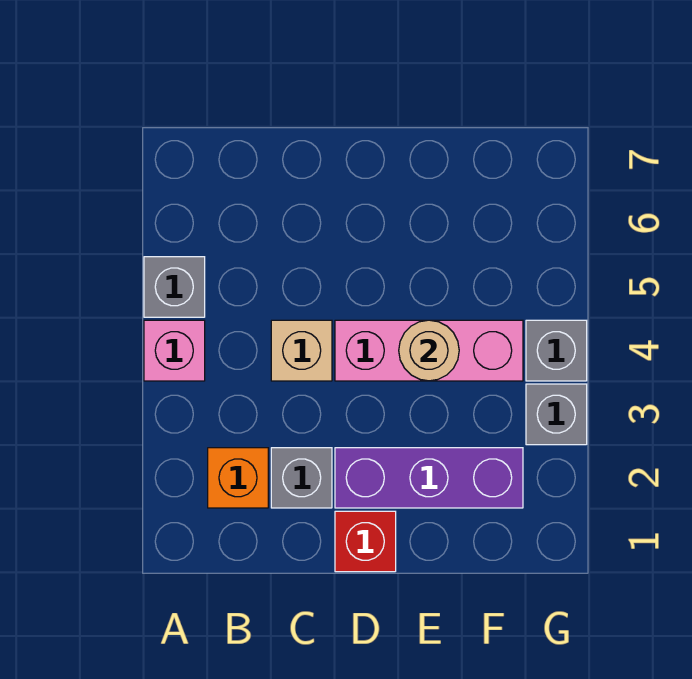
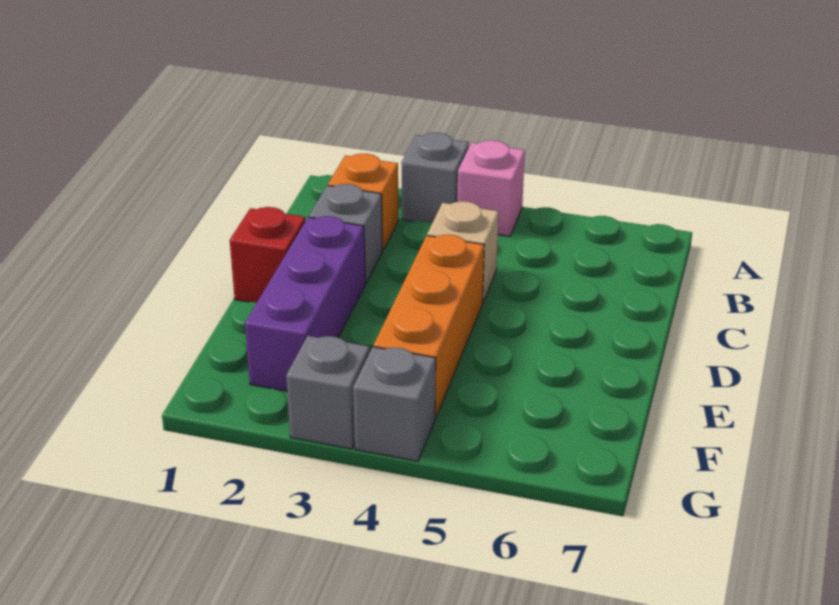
grey brick A5 level 1 -> grey brick A3 level 1
pink brick D4:F4 level 1 -> orange brick D4:F4 level 1
tan round brick E4 level 2 -> none

